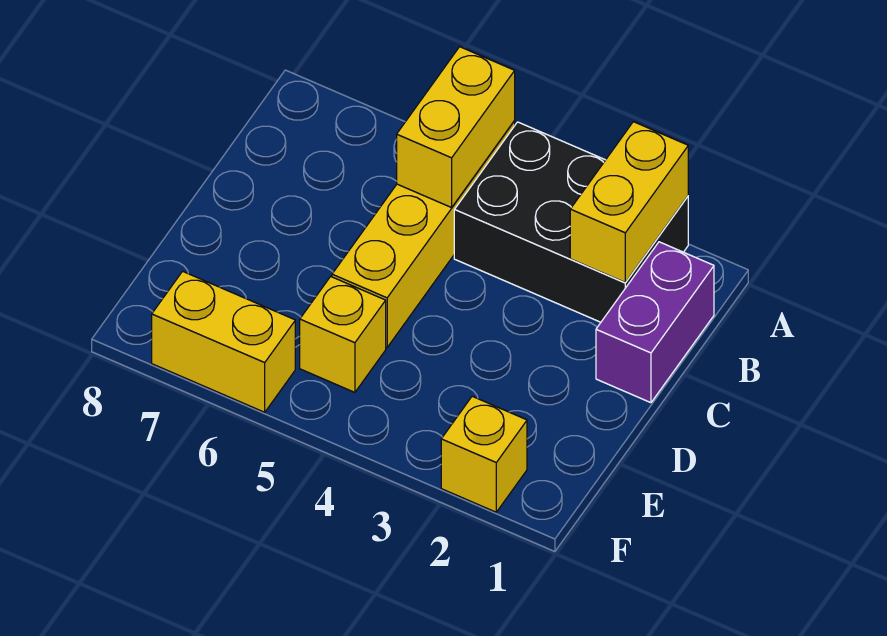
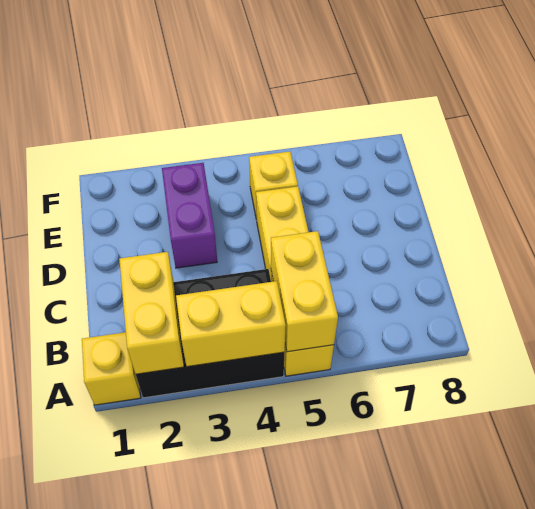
purple brick B1:C1 level 1 -> purple brick D3:E3 level 1
yellow brick F2 level 1 -> yellow brick A1 level 1
yellow brick F6:F7 level 1 -> yellow brick A3:A4 level 2

